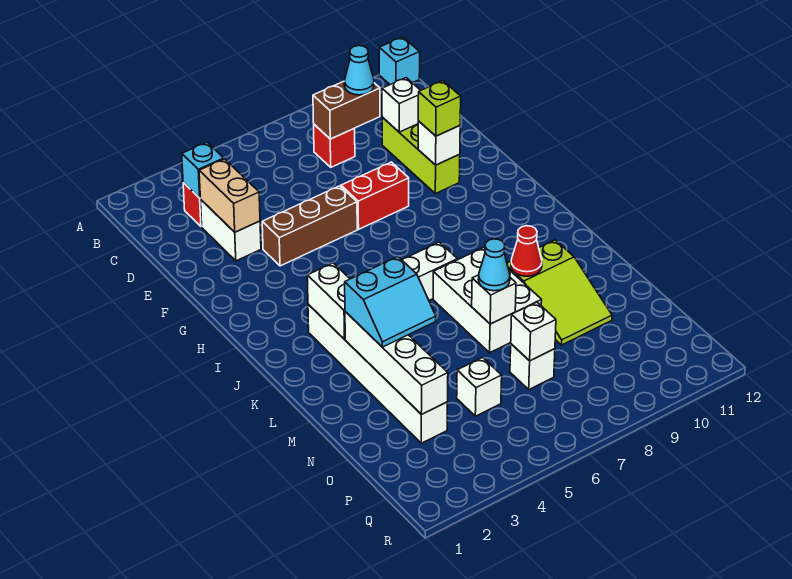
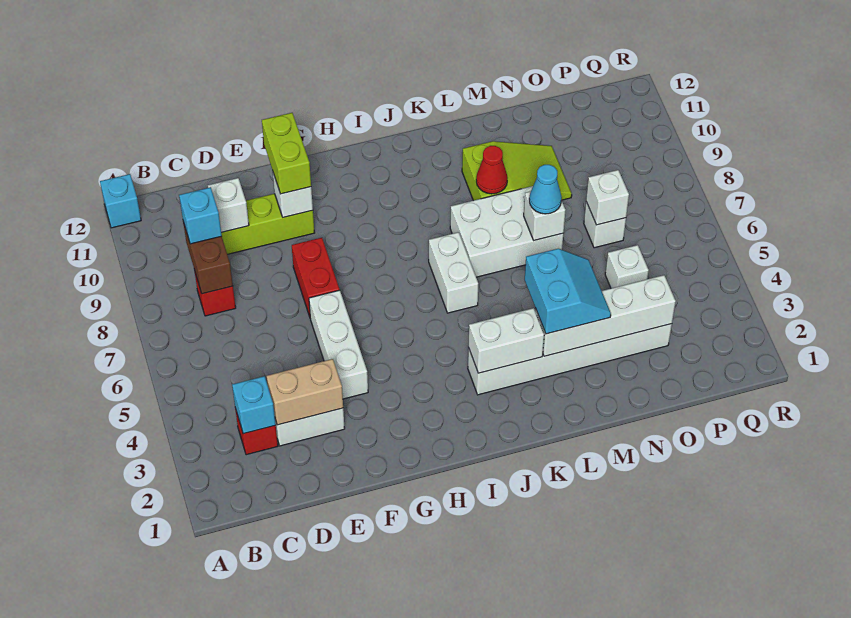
cyan cone C9 level 3 -> cyan brick C9 level 3
brown brick F4:F6 level 1 -> white brick F4:F6 level 1
lime brick F10 level 3 -> lime brick F10:F11 level 3

